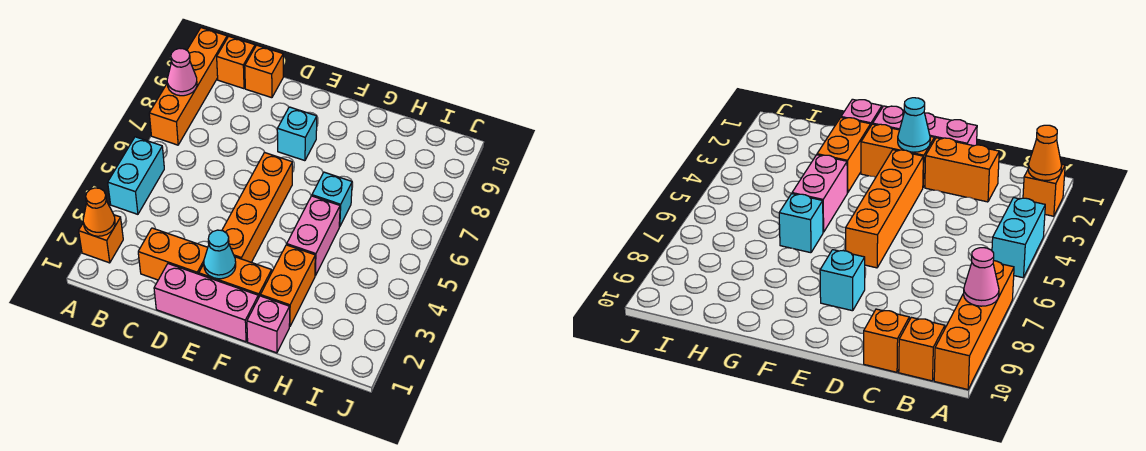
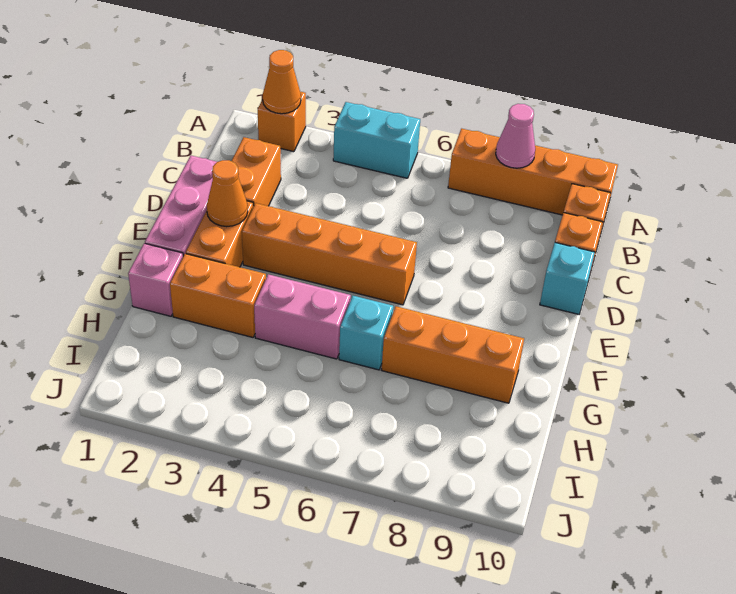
cyan cone E2 level 2 -> orange cone E2 level 2
cyan brick E8 level 1 -> cyan brick D10 level 1
none -> orange brick G7:G9 level 1

